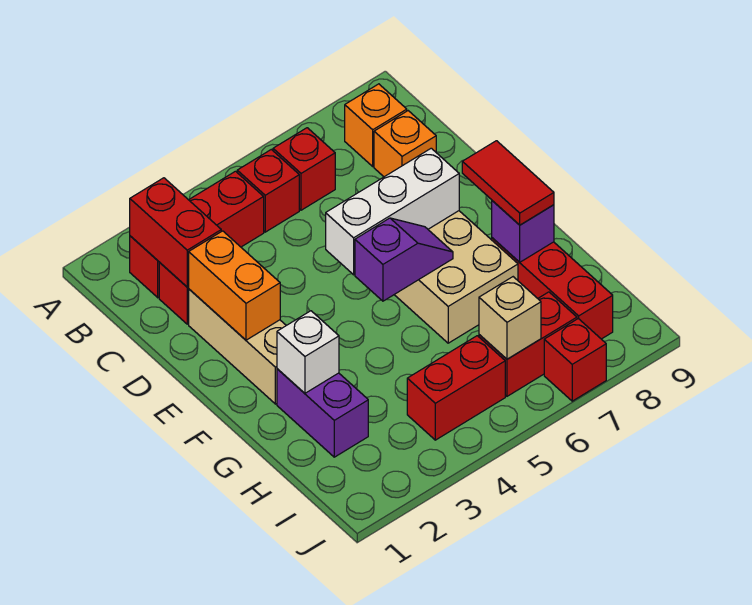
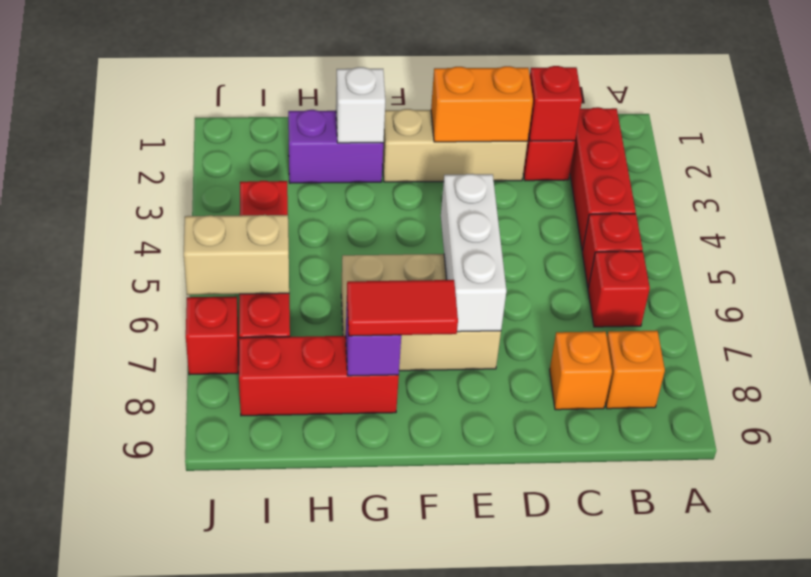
red brick B2:C2 level 2 -> red brick C2 level 2
purple slope F5:F6 level 2 top 5 -> none
tan brick I6 level 2 -> tan brick I6:J6 level 2

